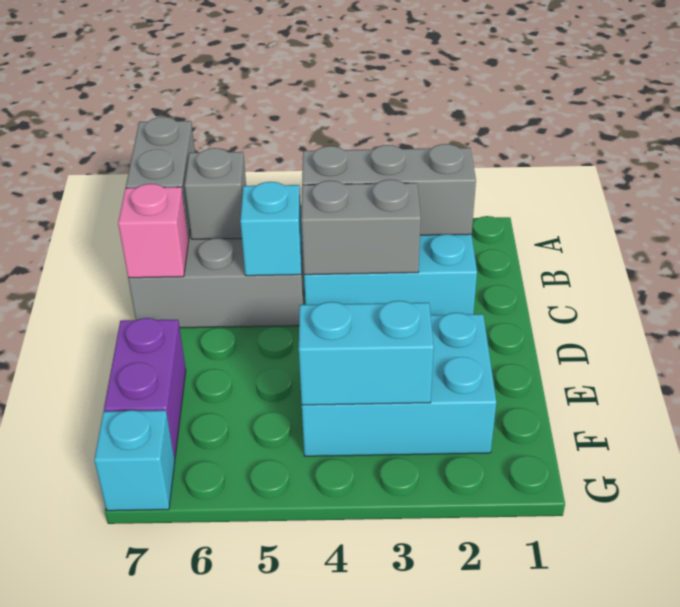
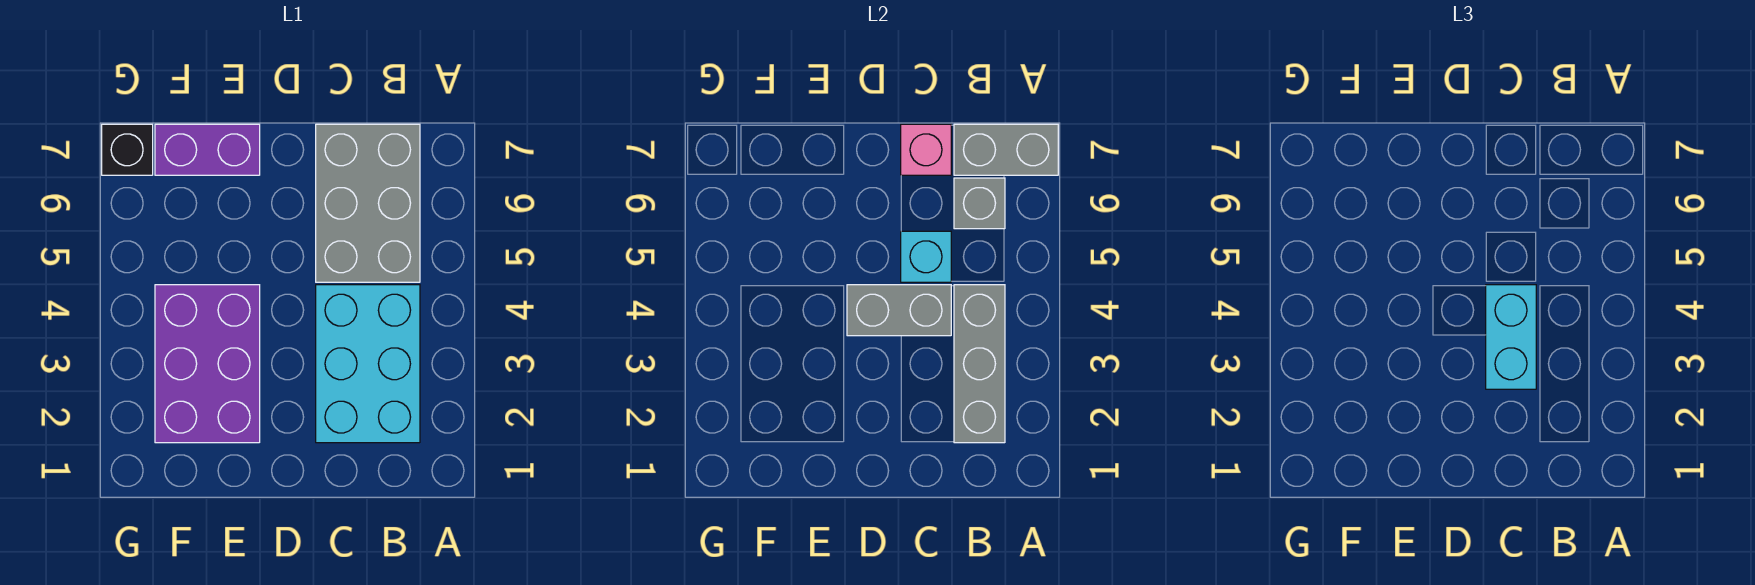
grey brick C3:C4 level 2 -> grey brick C4:D4 level 2
cyan brick E2:F4 level 1 -> purple brick E2:F4 level 1
cyan brick F3:F4 level 2 -> cyan brick C3:C4 level 3
cyan brick G7 level 1 -> black brick G7 level 1

